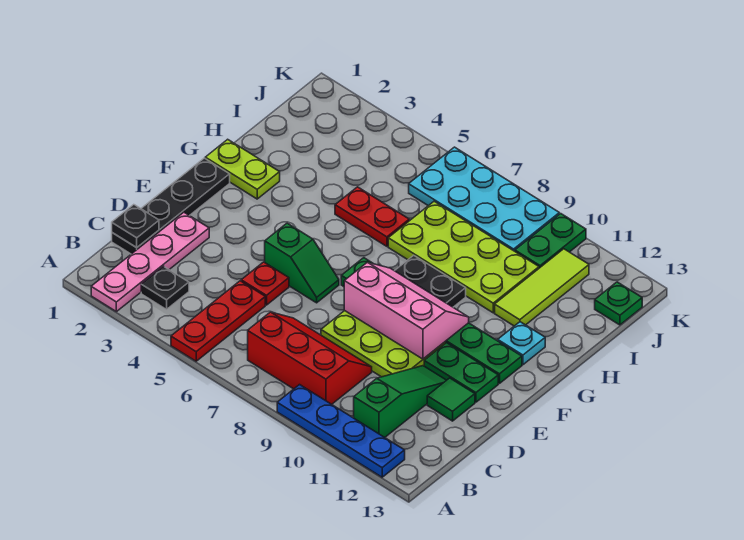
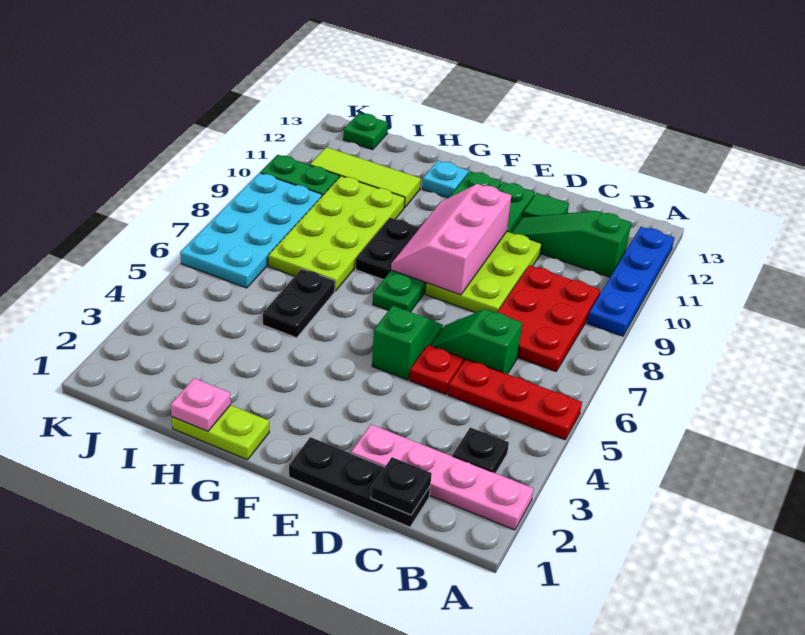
red slope B7:C9 level 1 top B -> red plate B7:C9 level 1
black plate C1:F1 level 1 -> black plate C1:E1 level 1
none -> green slope C6:D6 level 1 top C
lime plate G1:G2 level 1 -> lime plate G1:H1 level 1
none -> pink plate H1 level 2
red plate H5:H6 level 1 -> black plate H5:H6 level 1

